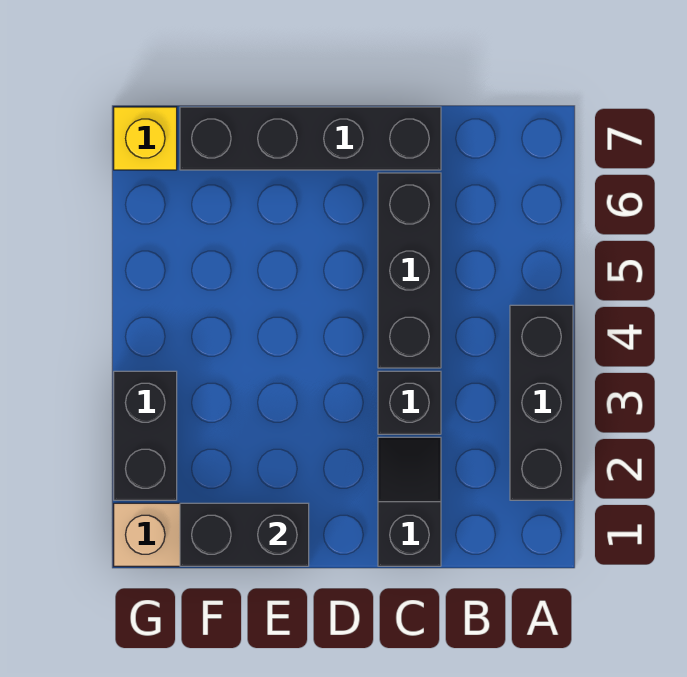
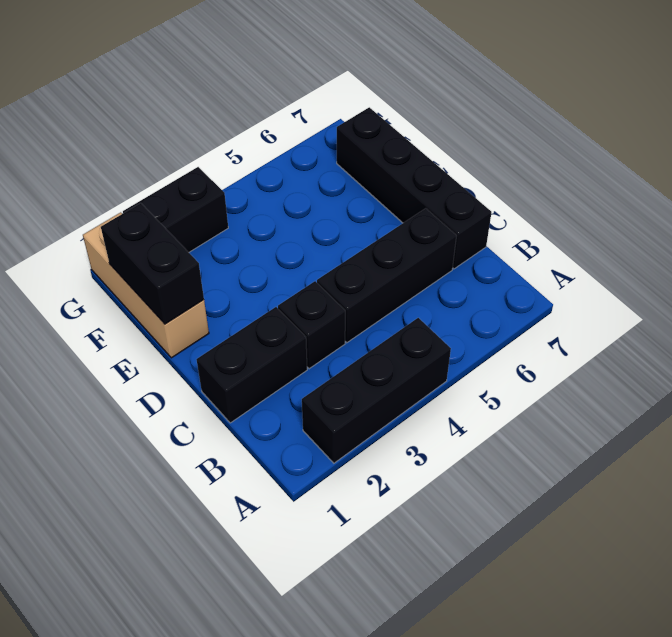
black slope C1:C2 level 1 top 1 -> black brick C1:C2 level 1
yellow brick G7 level 1 -> none

